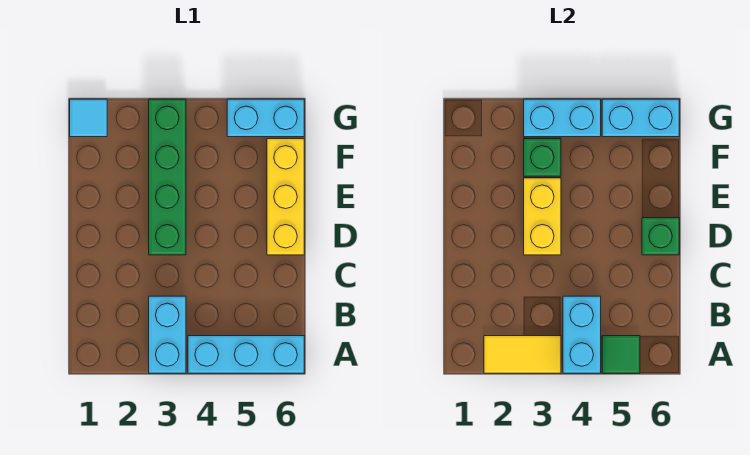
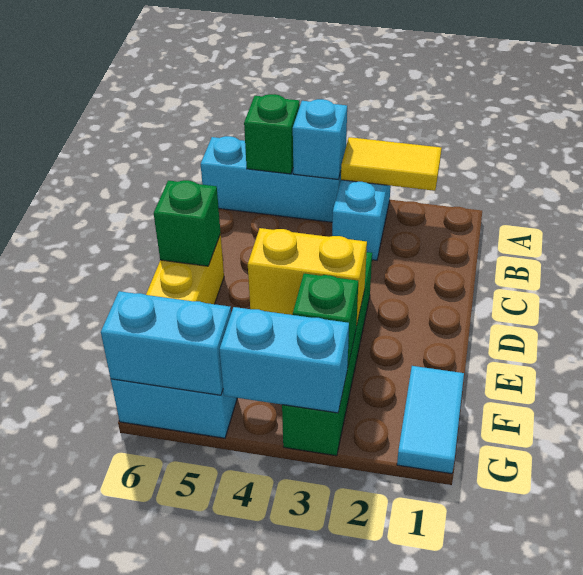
cyan brick A4:B4 level 2 -> cyan brick A4 level 2
green tile A5 level 2 -> green brick A5 level 2
yellow brick D3:E3 level 2 -> yellow brick E3:E4 level 2
cyan tile G1 level 1 -> cyan tile F1:G1 level 1

